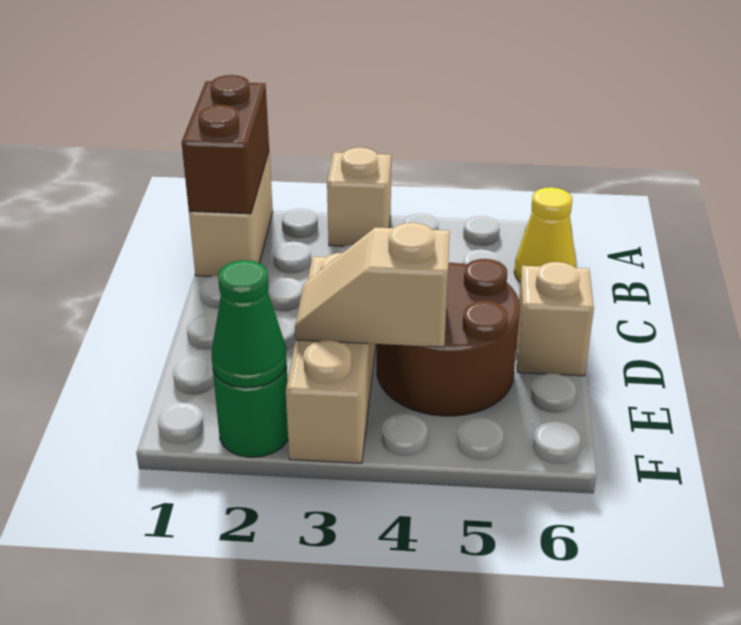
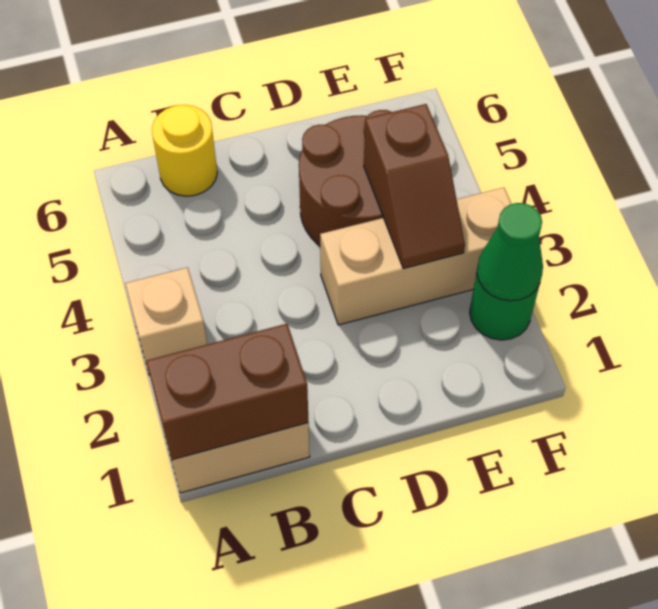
yellow cone B6 level 1 -> yellow round brick B6 level 1
tan brick D6 level 1 -> none
tan slope E3:E4 level 2 top 4 -> brown slope E3:E4 level 2 top 4

